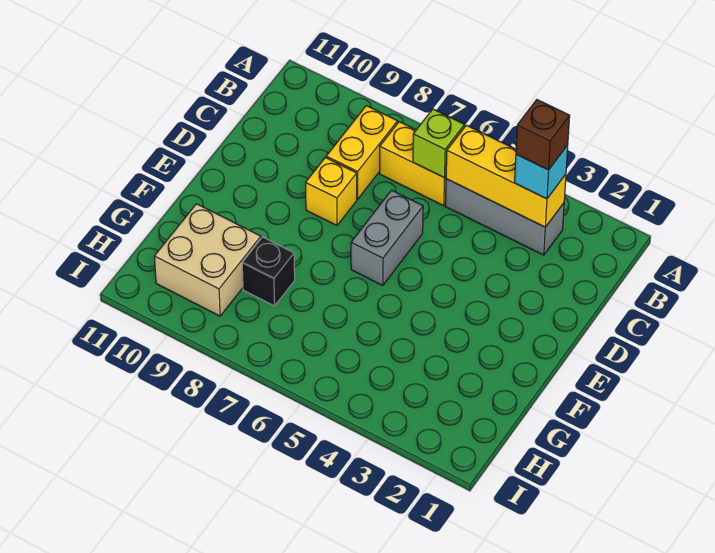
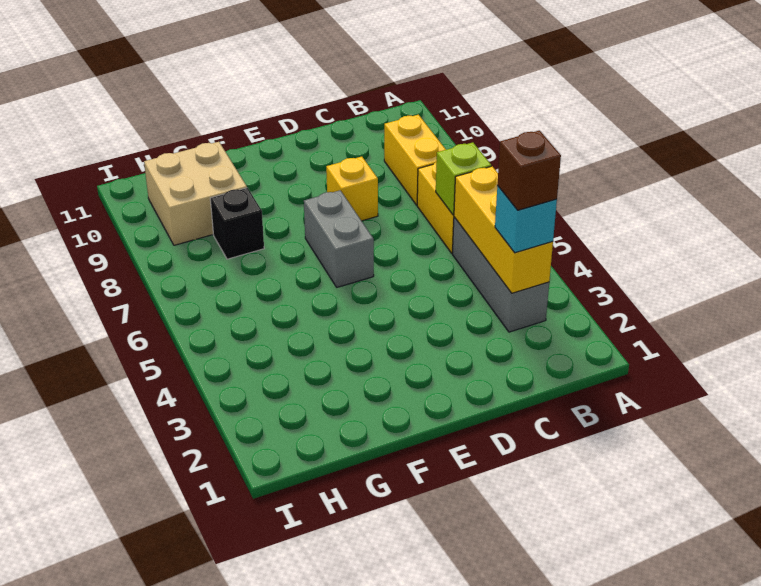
yellow brick B8:C8 level 1 -> yellow brick B8:B9 level 1
grey brick D6:E6 level 1 -> grey brick E6:E7 level 1

